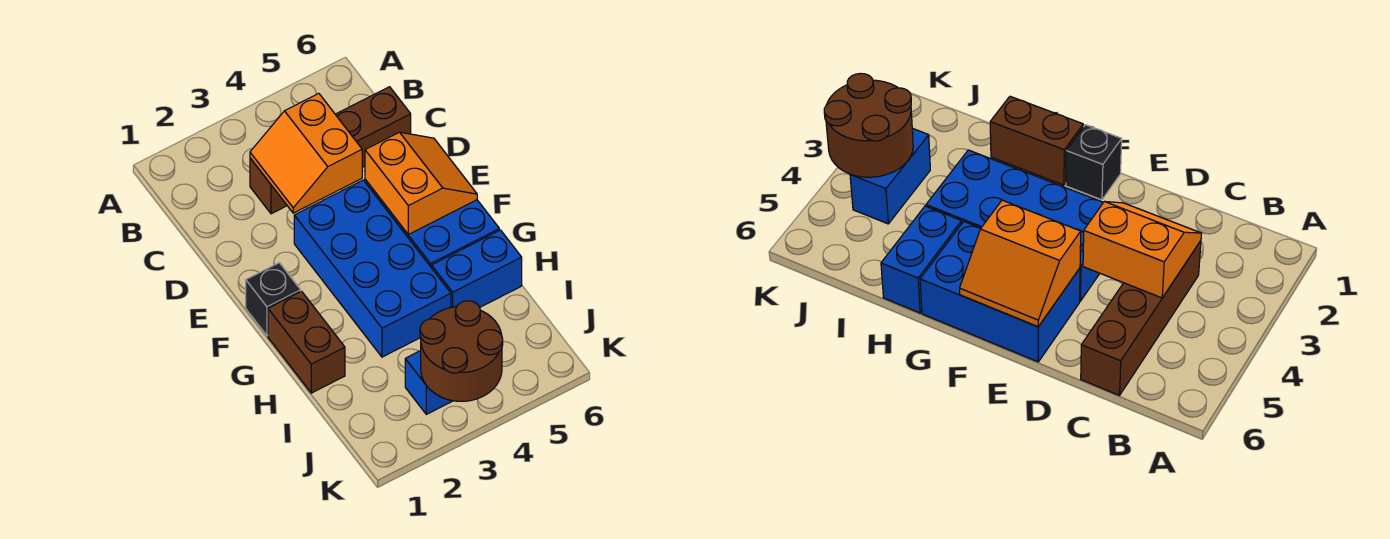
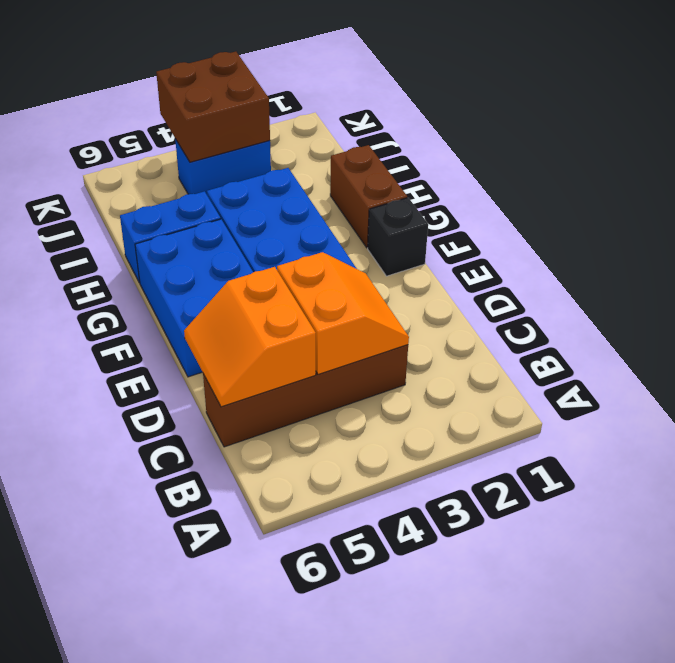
orange slope E5:F6 level 2 top 5 -> orange slope C5:D6 level 2 top 5
brown round brick J3:K4 level 2 -> brown brick J3:K4 level 2

